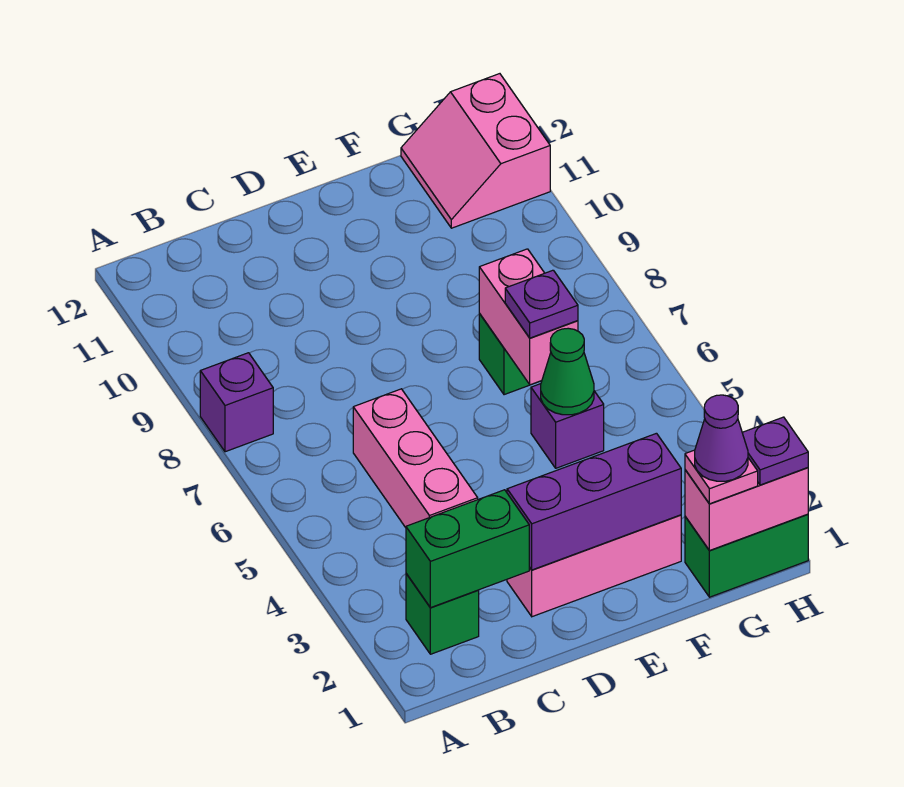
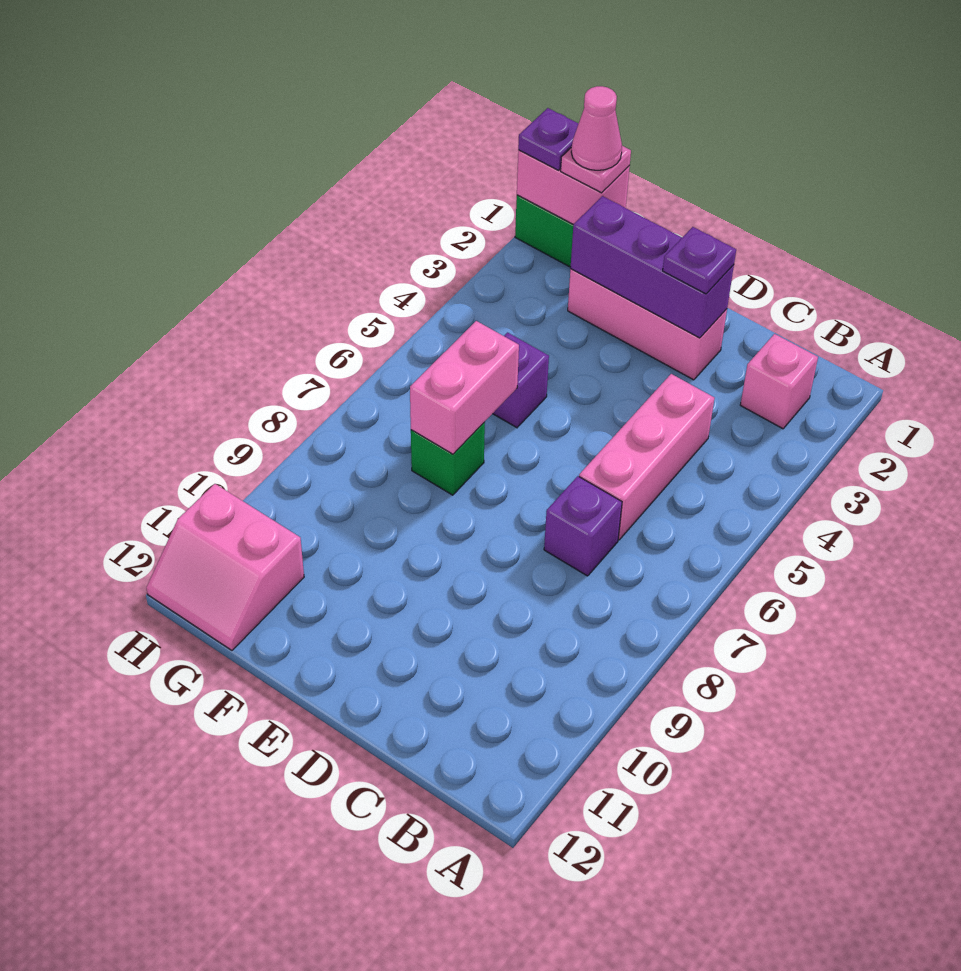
purple brick A8 level 1 -> purple brick C7 level 1
green brick B2 level 1 -> pink brick B2 level 1
green brick B2:C2 level 2 -> none
green cone F5 level 2 -> none
purple plate F6 level 3 -> purple plate D2 level 3
purple cone G1 level 4 -> pink cone G1 level 4
pink slope G11:H12 level 1 top H -> pink slope G11:H12 level 1 top 11

